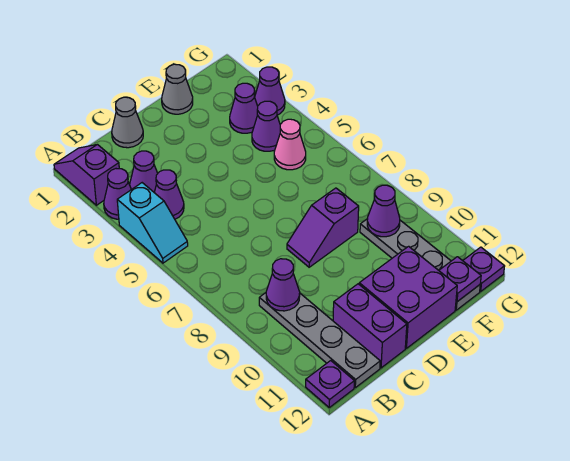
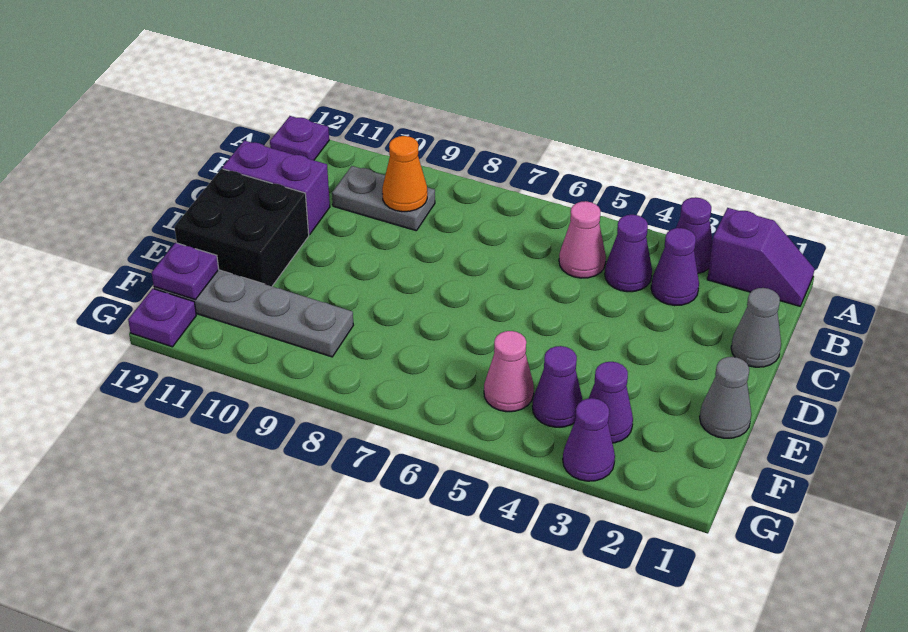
cyan slope A4:A5 level 1 top 4 -> none
none -> pink cone B5 level 1
grey plate B9:B12 level 1 -> grey plate B9:B10 level 1
purple cone B9 level 2 -> orange cone B9 level 2
purple slope D8:E8 level 1 top E -> none
purple brick D11:E12 level 1 -> black brick D11:E12 level 1
purple cone F9 level 2 -> none

